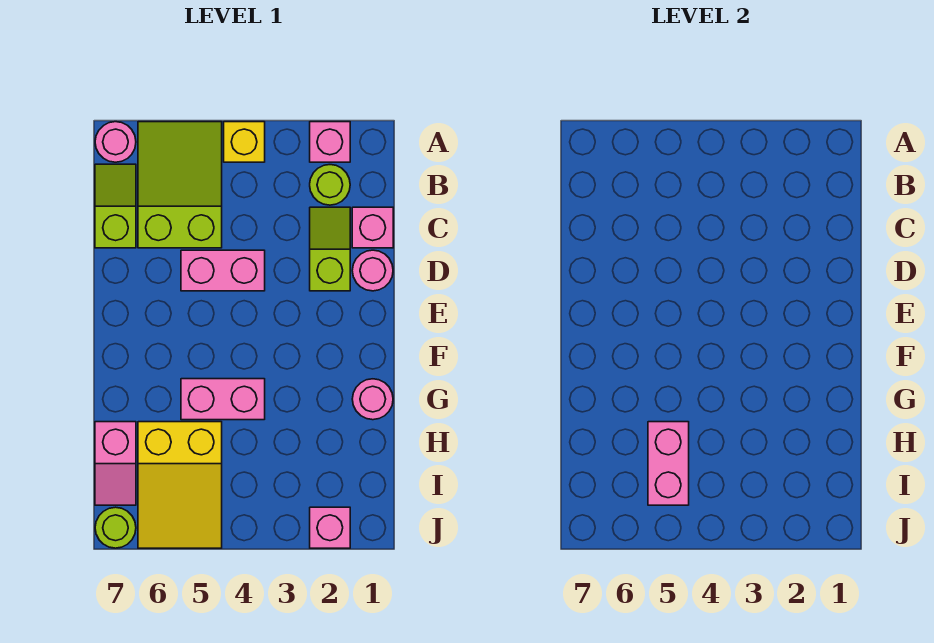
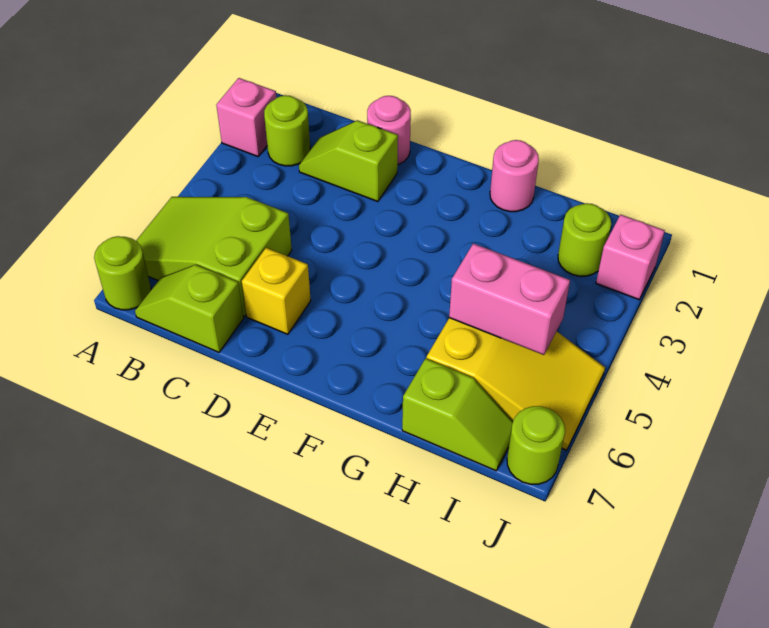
yellow brick A4 level 1 -> yellow brick D6 level 1
pink round brick A7 level 1 -> lime round brick A7 level 1
pink brick C1 level 1 -> none
pink brick D4:D5 level 1 -> none
pink brick G4:G5 level 1 -> none
pink slope H7:I7 level 1 top H -> lime slope H7:I7 level 1 top H
none -> lime round brick I2 level 1

